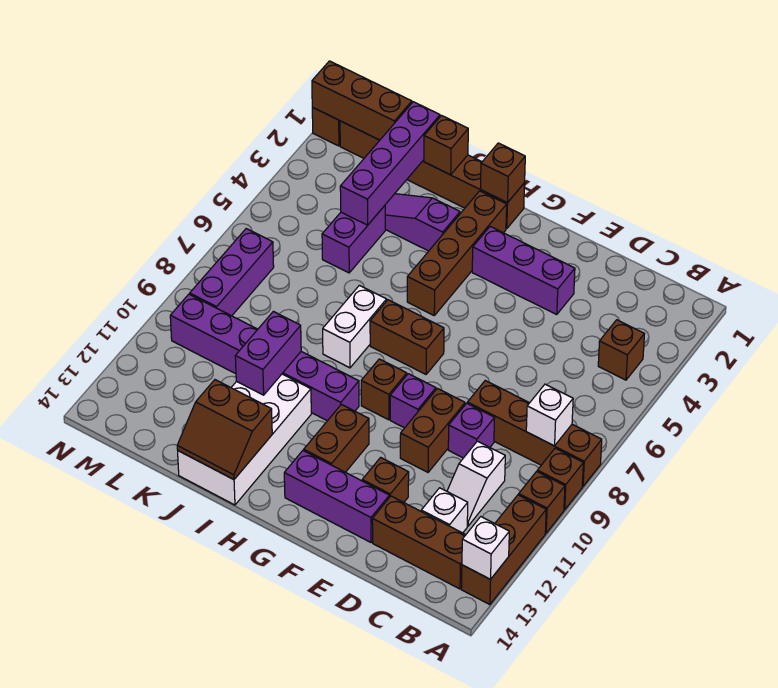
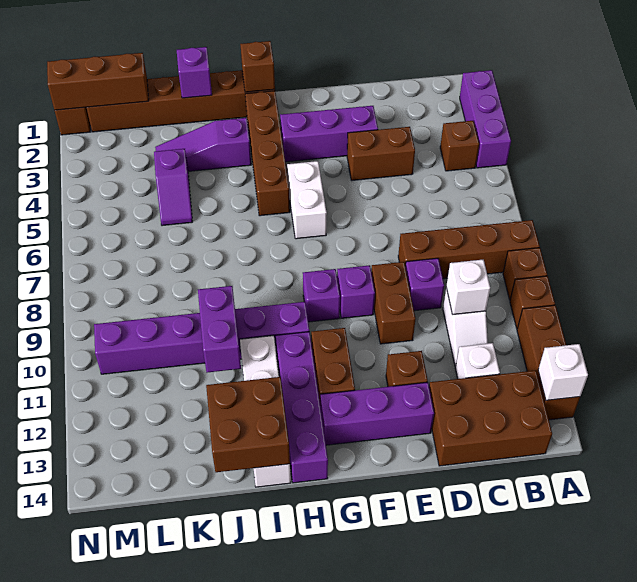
white brick B8 level 2 -> white brick C10 level 2
brown brick B13:D13 level 1 -> brown brick B13:D14 level 1
brown brick G7:H7 level 1 -> brown brick D4:E4 level 1
brown brick G9 level 1 -> purple brick G9 level 1
white brick I7:I8 level 1 -> white brick G5:G6 level 1
white brick I11:J14 level 1 -> white brick I11:I14 level 1
brown slope I13:J14 level 2 top 13 -> brown brick I13:J14 level 2
brown brick J1 level 2 -> purple brick J1 level 2
purple brick K1:K4 level 2 -> purple brick H11:H14 level 1
purple brick K4:K5 level 1 -> purple slope K4:K5 level 1 top 4
purple brick M7:M9 level 1 -> purple brick A2:A4 level 1

